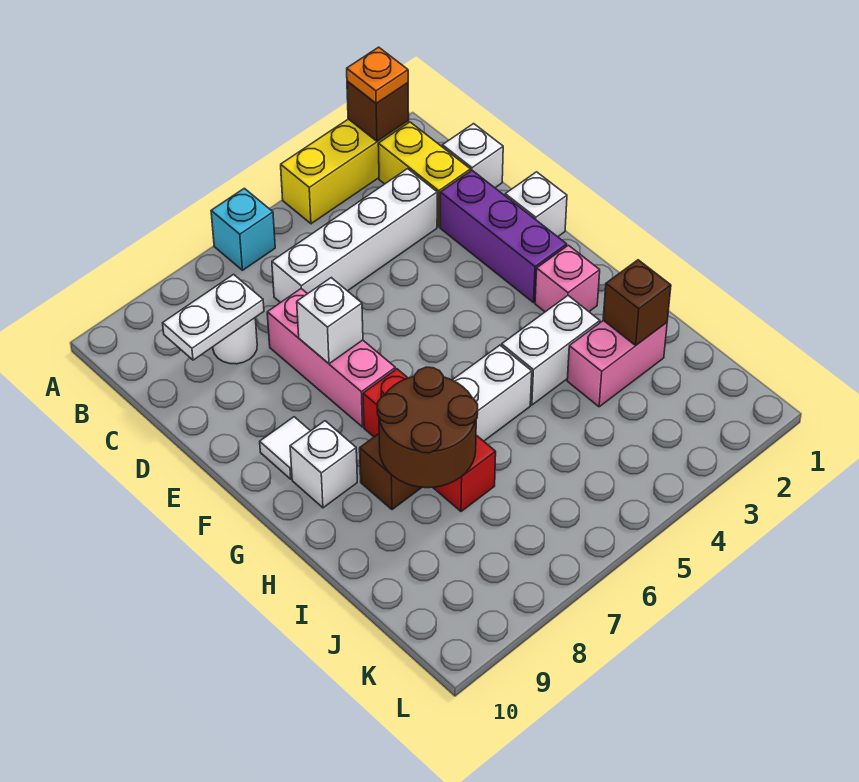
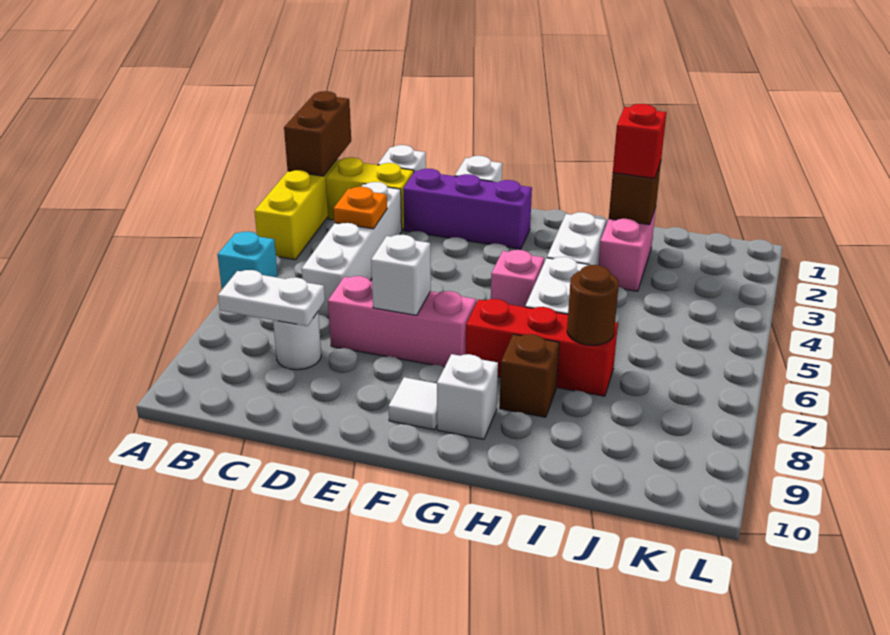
brown brick A2 level 2 -> brown brick A1:A2 level 2
orange plate A2 level 3 -> orange plate C4 level 2
white plate C8:C9 level 2 -> white plate B8:C8 level 2
pink brick G2 level 1 -> pink brick G5 level 1
brown round brick H7:I8 level 2 -> brown round brick I7 level 2
none -> red brick I2 level 3

